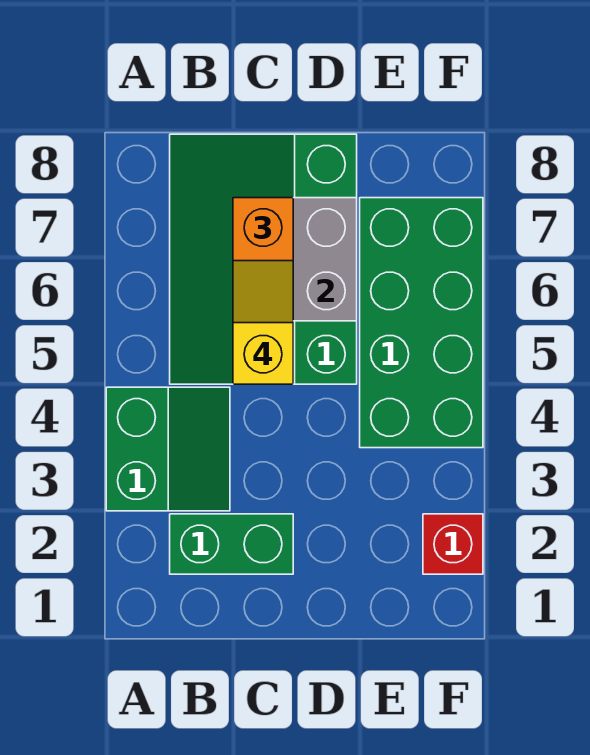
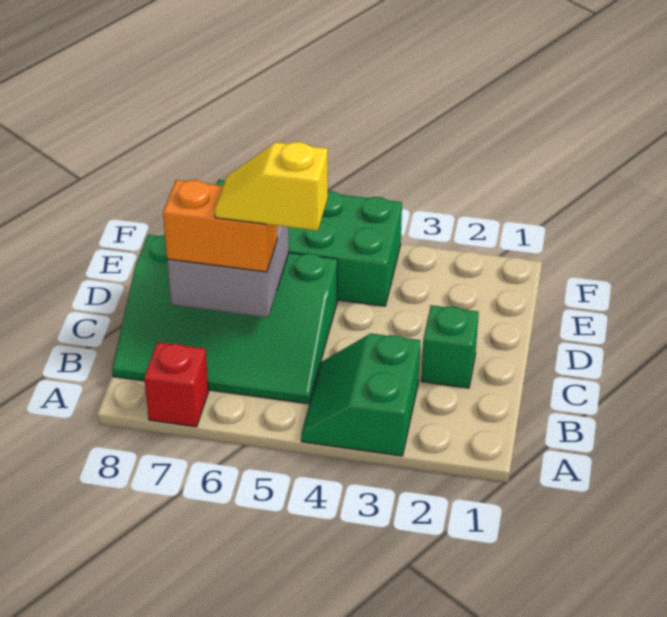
green slope A3:B4 level 1 top A -> green slope A3:B4 level 1 top 3
green brick B2:C2 level 1 -> green brick C2 level 1
red brick F2 level 1 -> red brick A7 level 1

